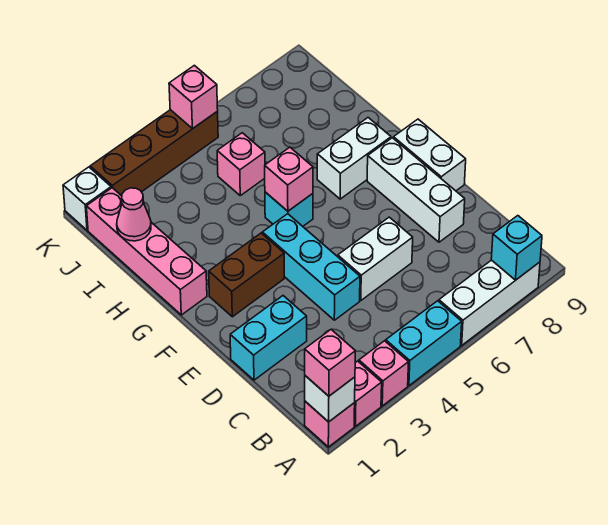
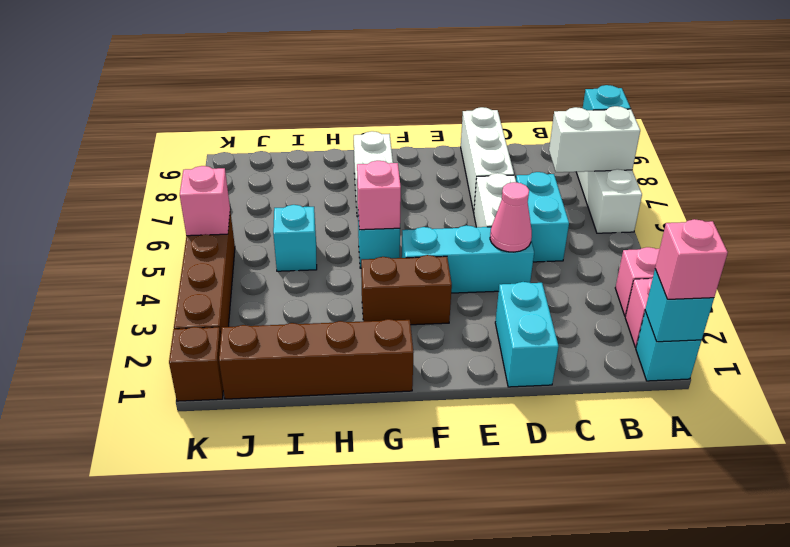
pink brick A1 level 1 -> cyan brick A1 level 1
white brick A1 level 2 -> cyan brick A1 level 2
cyan brick A4:A5 level 1 -> cyan brick C5:C6 level 1
white brick D8:F8 level 1 -> white brick D7:D9 level 1
white brick E9:F9 level 1 -> white brick A7:B7 level 2
brown brick F2:F3 level 1 -> brown brick F3:G3 level 1
pink brick G1:J1 level 1 -> brown brick G1:J1 level 1
pink cone I1 level 2 -> pink cone D4 level 2
pink brick I5 level 1 -> cyan brick I5 level 1
white brick K1 level 1 -> brown brick K1 level 1

